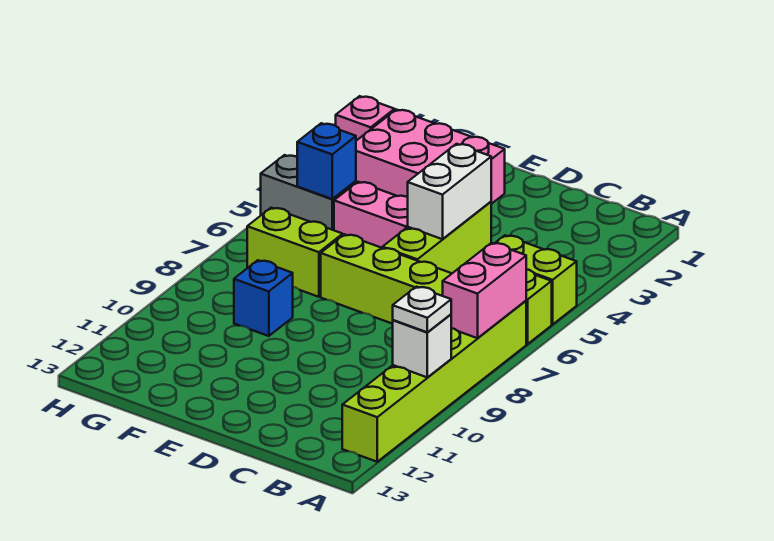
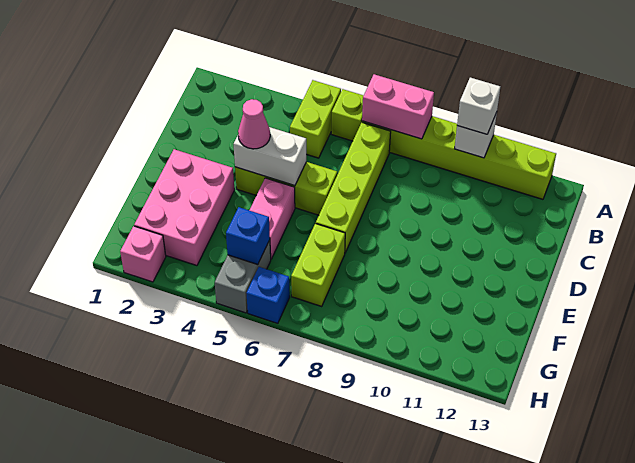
white plate A10 level 3 -> white brick A10 level 3
none -> pink cone D4 level 3
blue brick F9 level 1 -> blue brick H6 level 1

